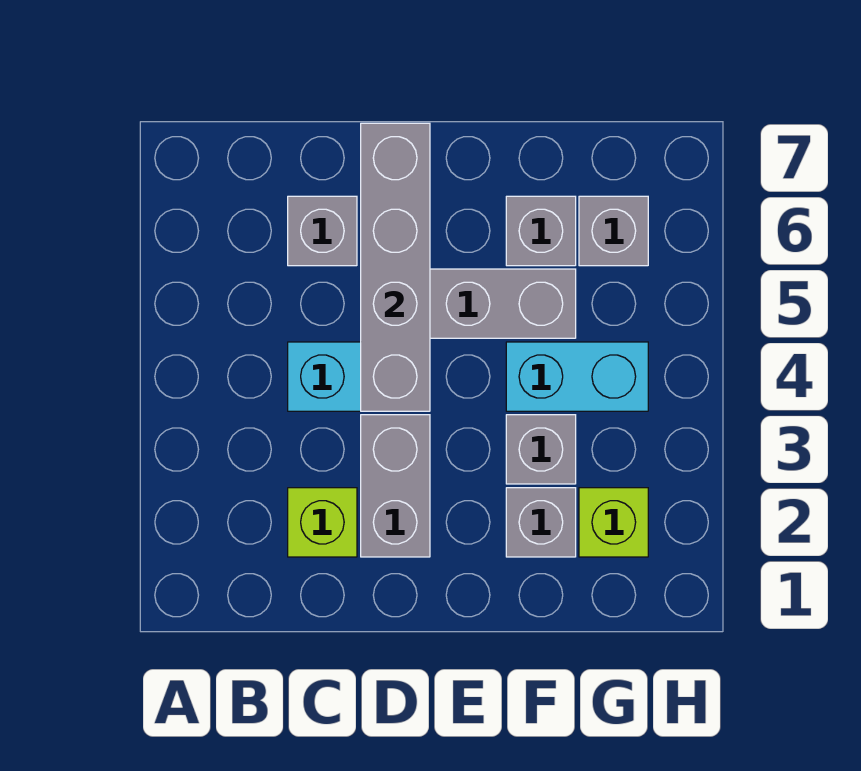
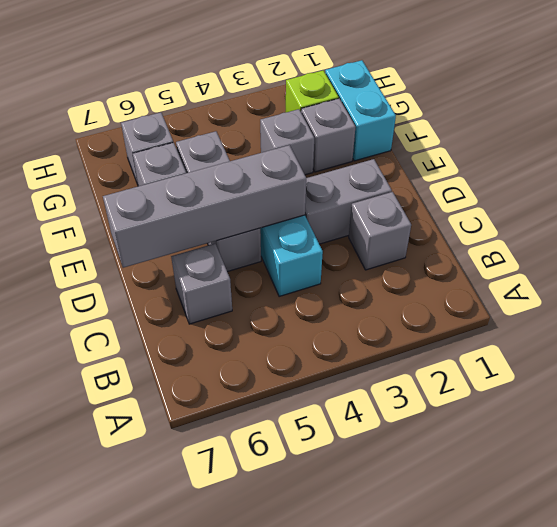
lime brick C2 level 1 -> grey brick C2 level 1
cyan brick F4:G4 level 1 -> cyan brick F1:G1 level 1

